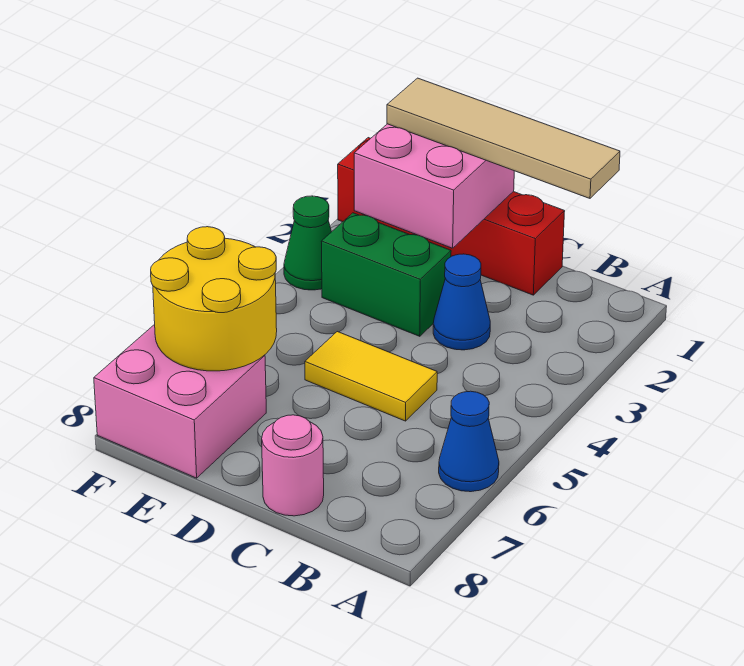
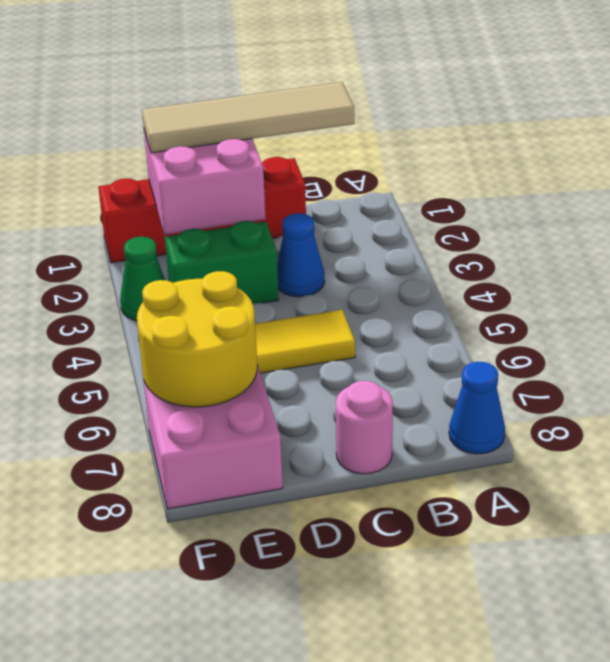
blue cone A6 level 1 -> blue cone A8 level 1

